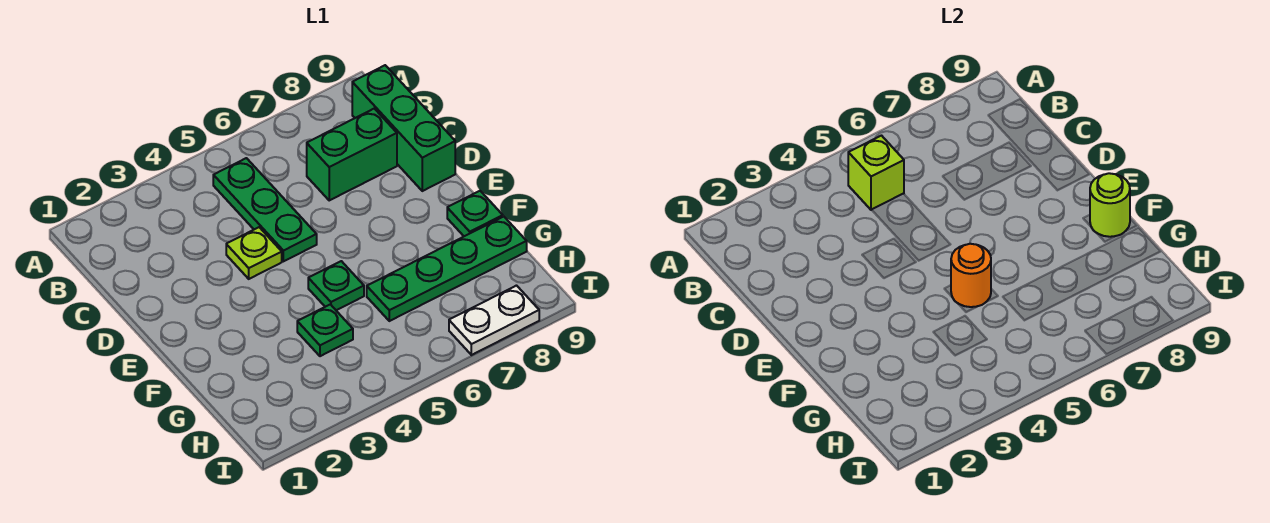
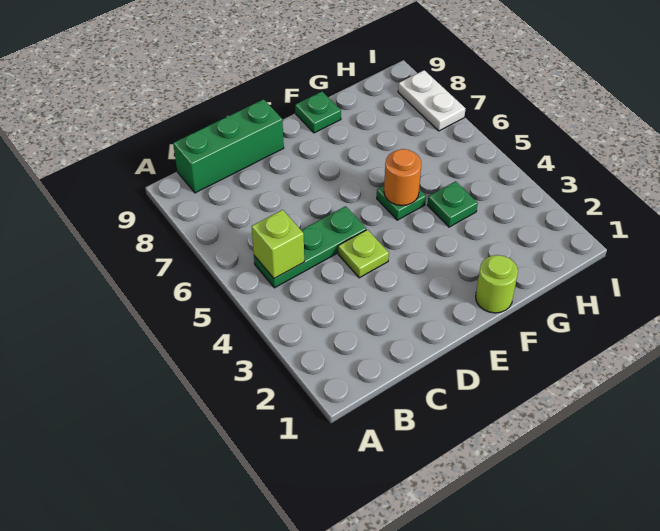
green brick C7:C8 level 1 -> none
lime round brick F9 level 2 -> lime round brick F1 level 1
green plate G6:G9 level 1 -> none

